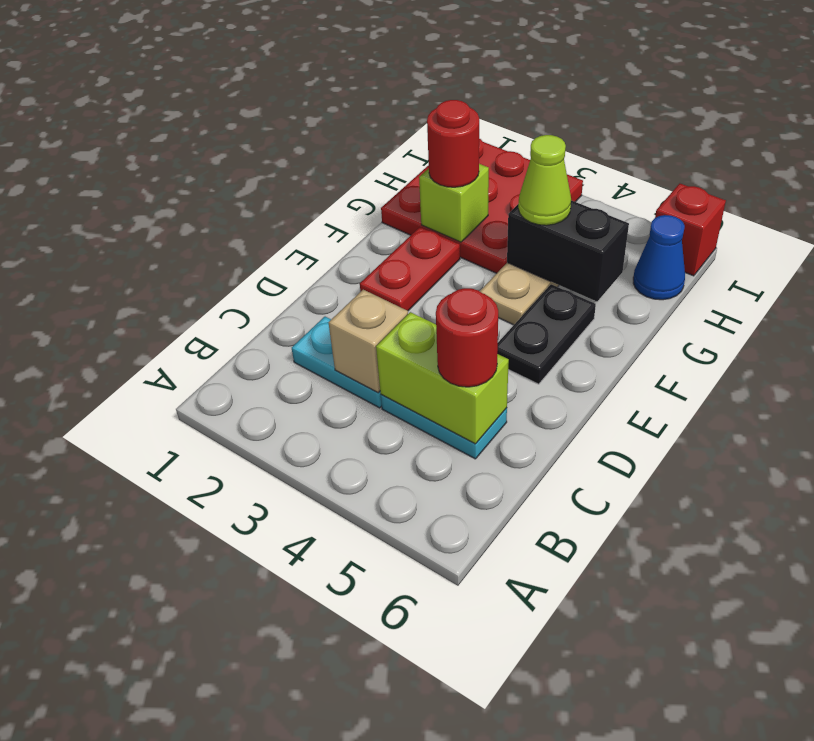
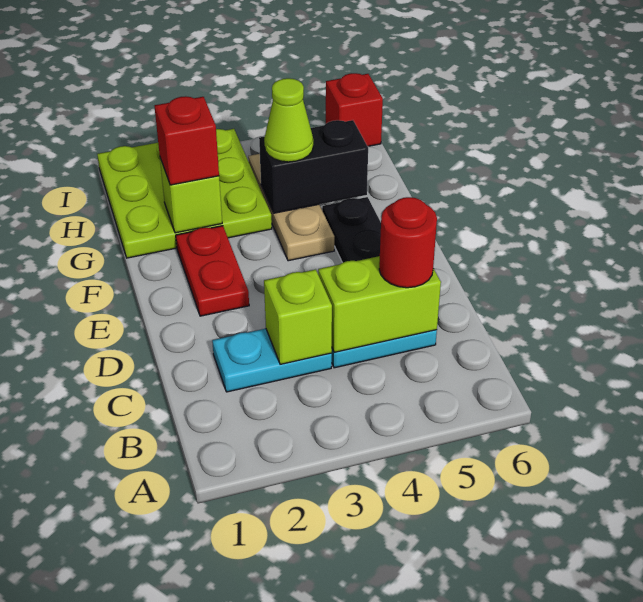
tan brick C3 level 2 -> lime brick C3 level 2
red plate G1:I3 level 1 -> lime plate G1:I3 level 1
red round brick G2 level 3 -> red brick G2 level 3
blue cone H6 level 1 -> none

